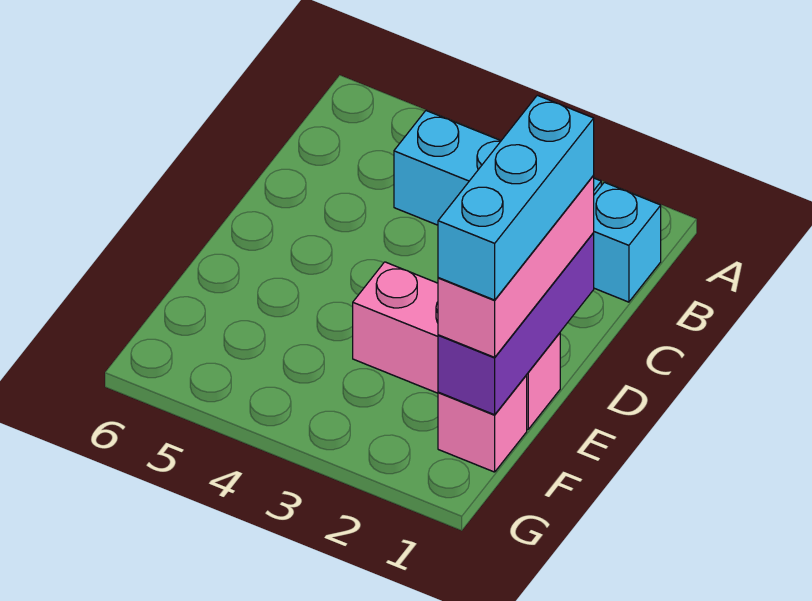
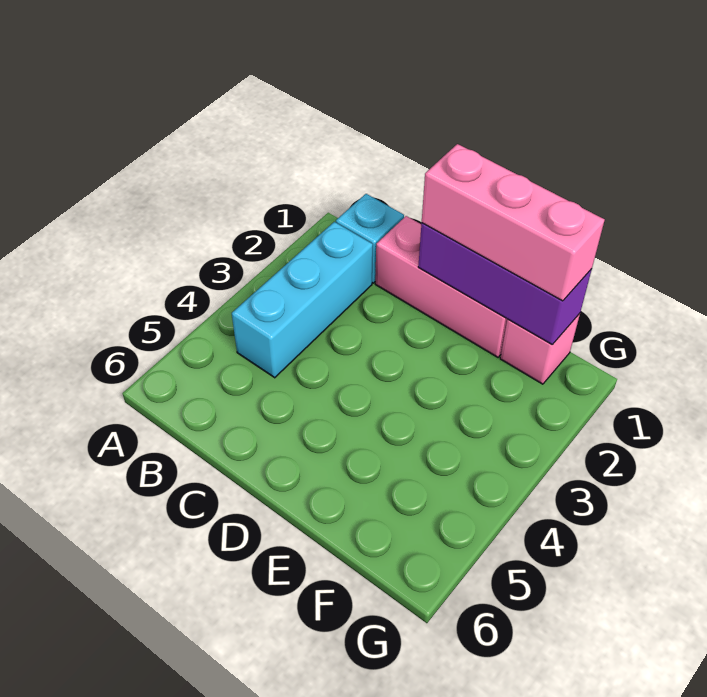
cyan brick D1:F1 level 4 -> none
pink brick E1:E3 level 1 -> pink brick C1:E1 level 1

